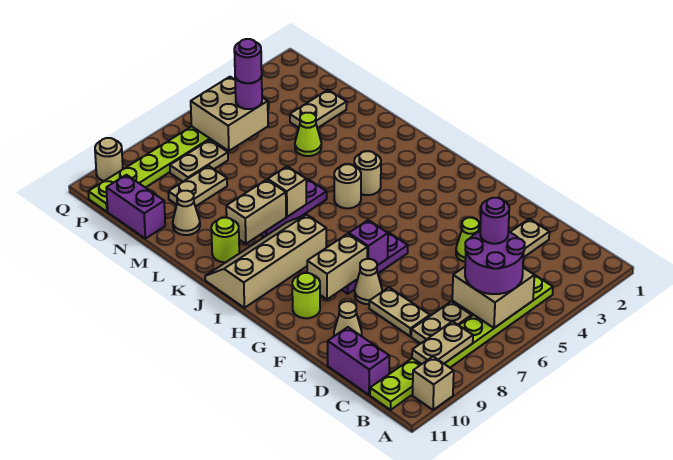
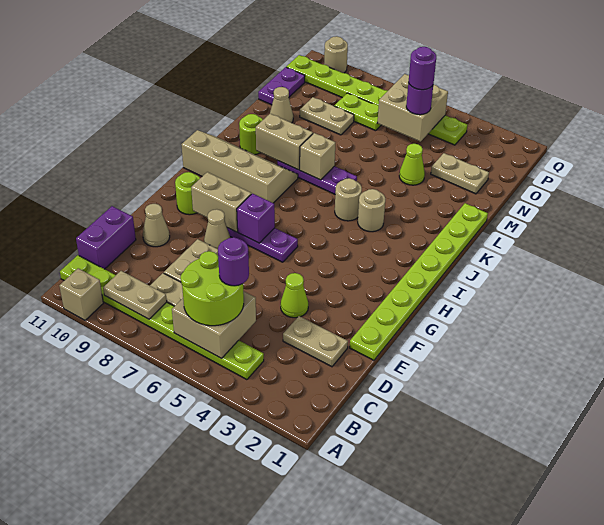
purple round brick B5:C6 level 3 -> lime round brick B5:C6 level 3
none -> lime plate E1:L1 level 1
purple brick N11:O11 level 1 -> purple plate N11:O11 level 1
tan plate O7:O8 level 1 -> lime plate O7:O8 level 1

